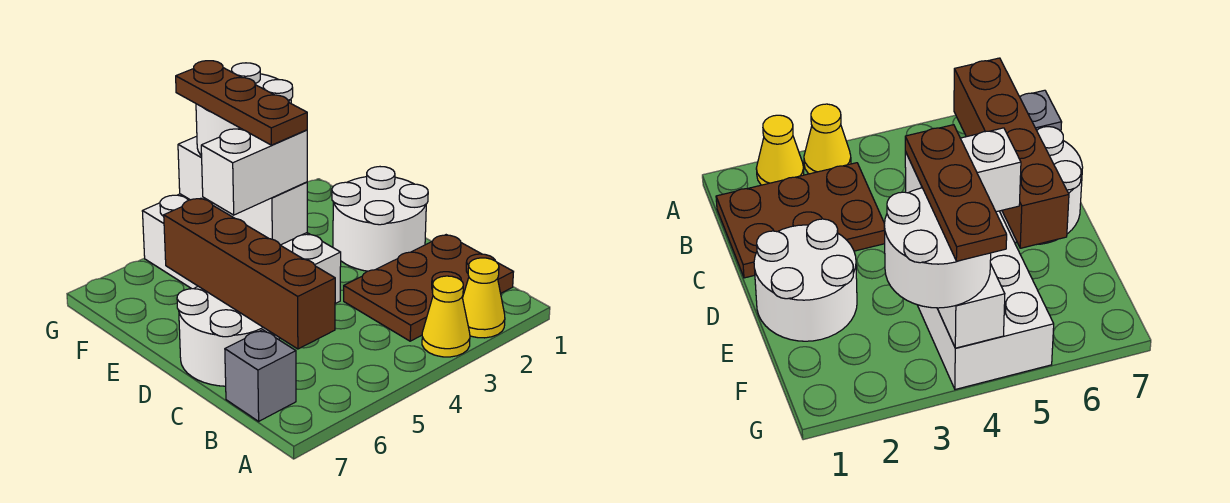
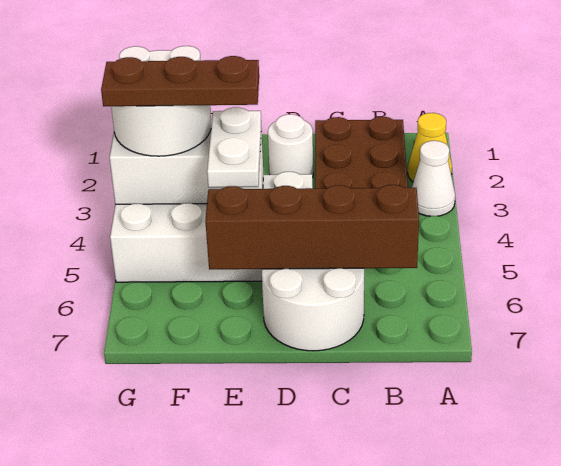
yellow cone A3 level 1 -> white cone A3 level 1
grey brick B7 level 1 -> none
white round brick D1:E2 level 1 -> white round brick D2 level 1
white brick E4:E5 level 3 -> white plate E4:E5 level 3

